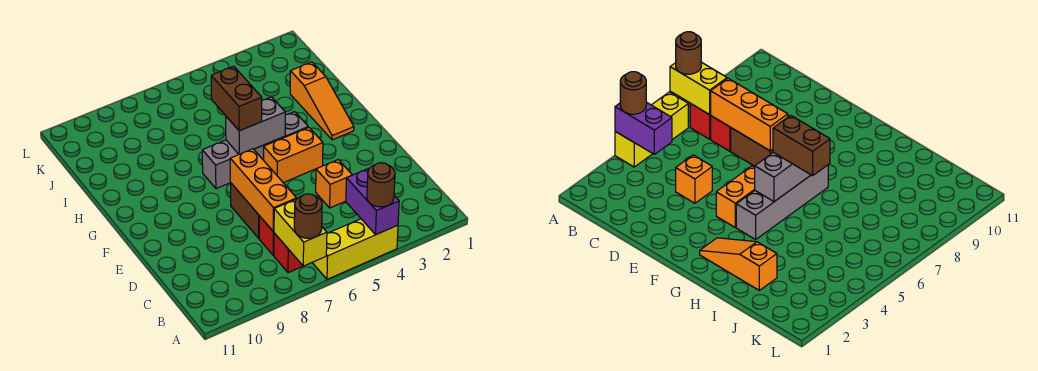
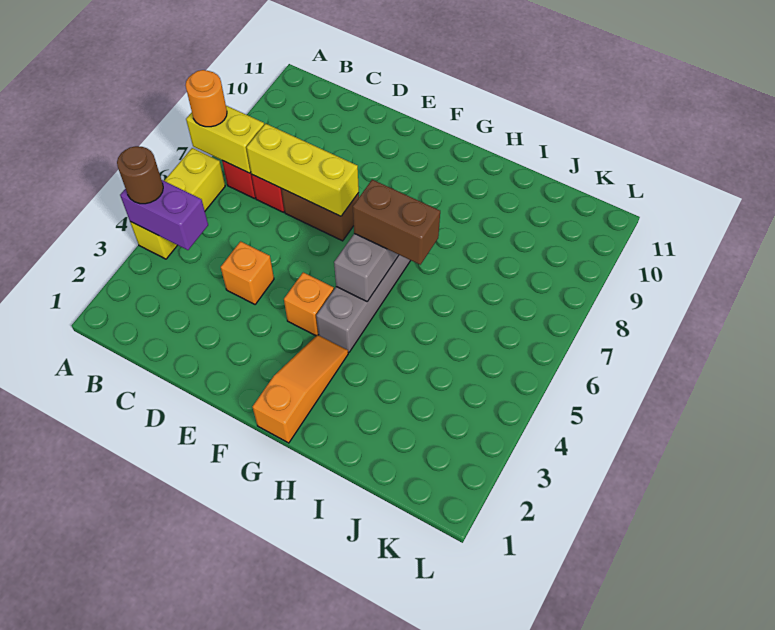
brown round brick A7 level 3 -> orange round brick A7 level 3
orange brick C7:E7 level 2 -> yellow brick C7:E7 level 2
orange brick F4:F5 level 1 -> orange brick F4 level 1
orange slope G2:I2 level 1 top I -> orange slope G1:G3 level 1 top 1

